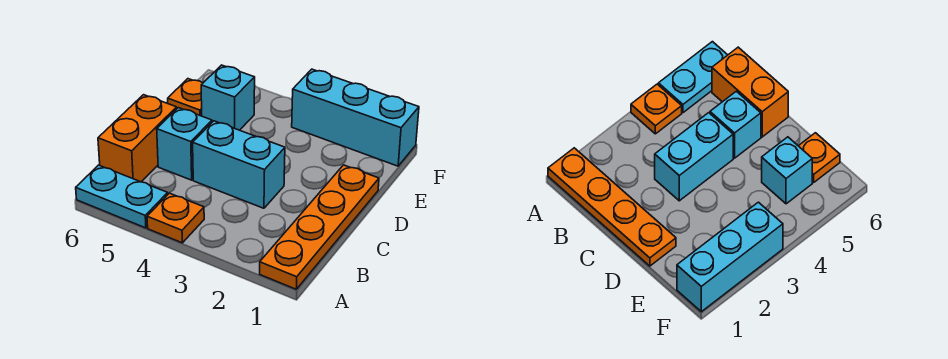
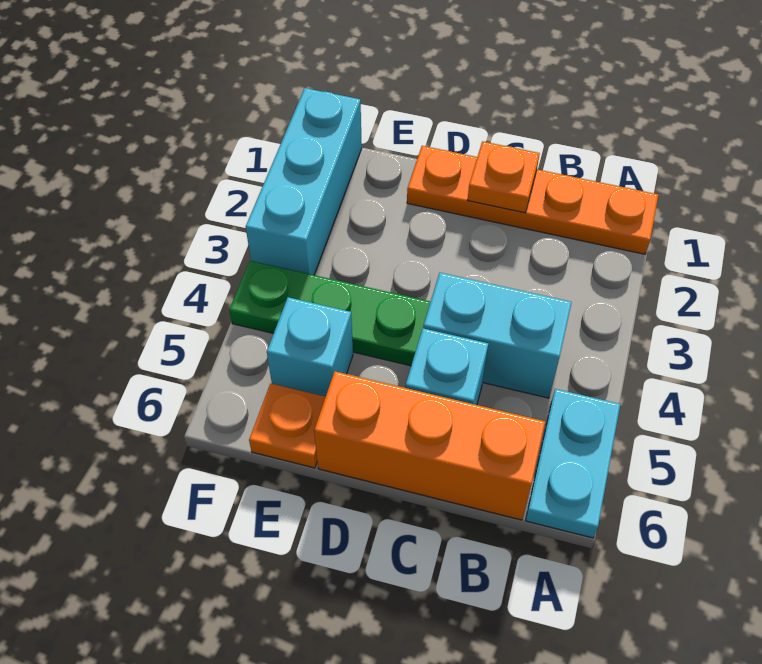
orange plate A4 level 1 -> orange plate C1 level 2
orange brick B6:C6 level 1 -> orange brick B6:D6 level 1
cyan brick C3:C4 level 1 -> cyan brick B4:C4 level 1
none -> green plate D4:F4 level 1

